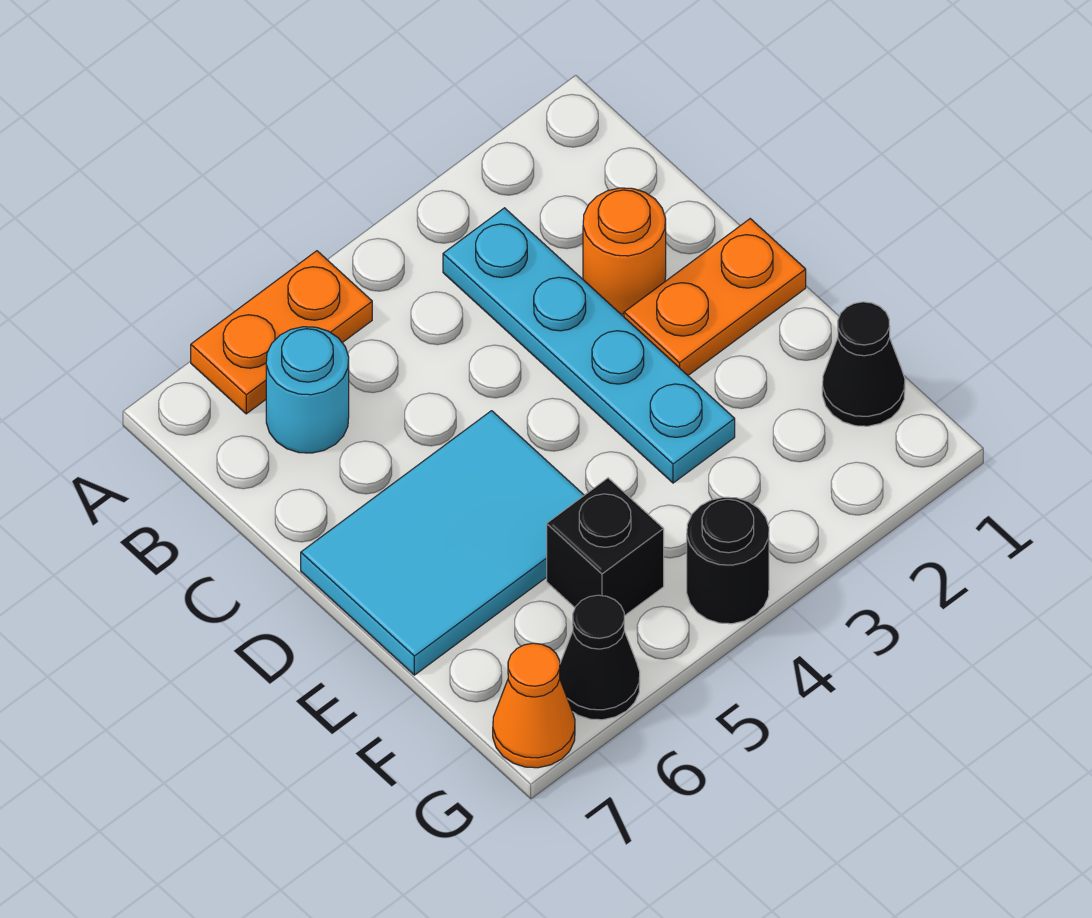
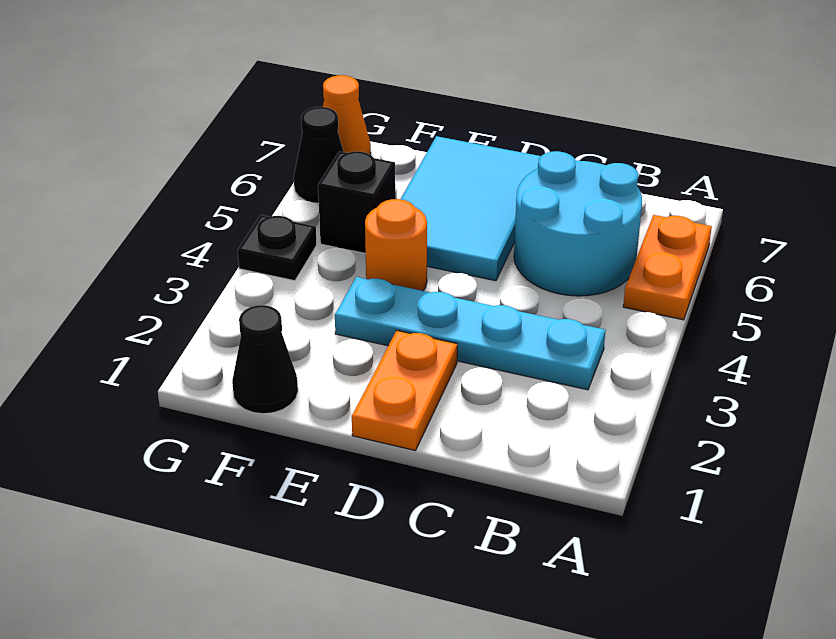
cyan round brick B6 level 1 -> cyan round brick B5:C6 level 1
orange round brick C2 level 1 -> orange round brick E4 level 1
black round brick G4 level 1 -> black plate G4 level 1

